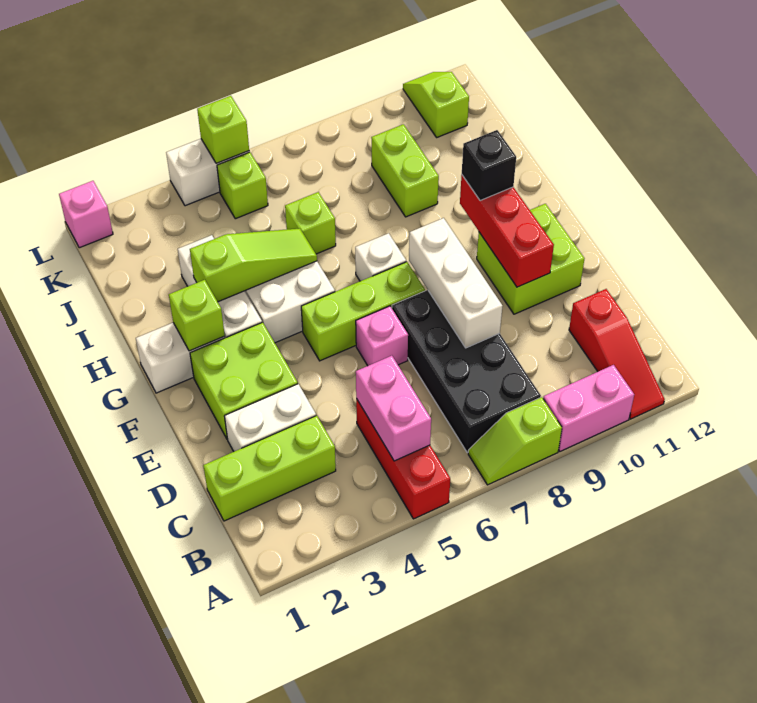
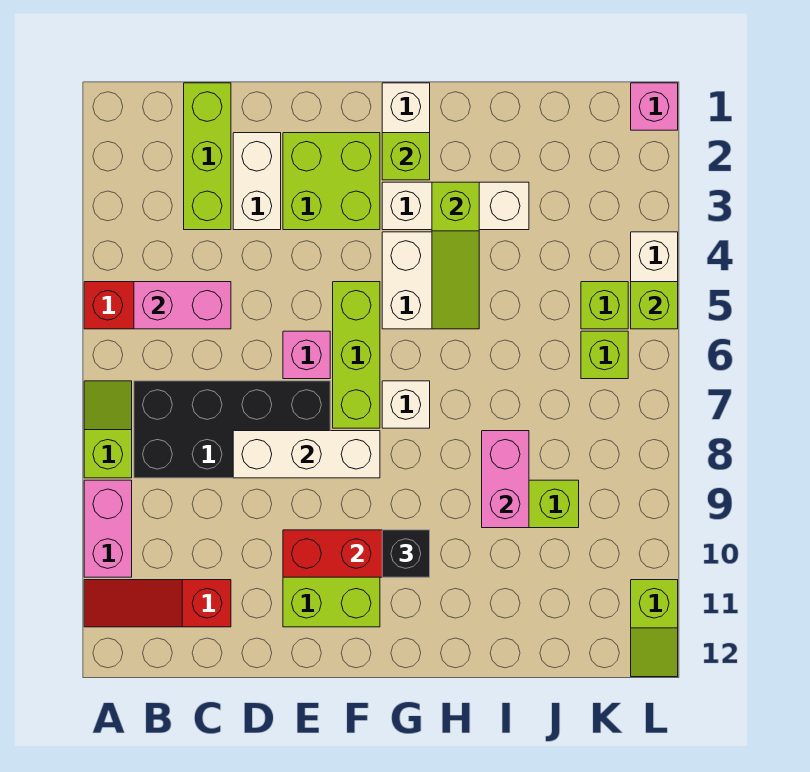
lime brick I6 level 1 -> lime brick K6 level 1
none -> pink brick I8:I9 level 2
lime slope K11:L11 level 1 top K -> lime slope L11:L12 level 1 top 11

